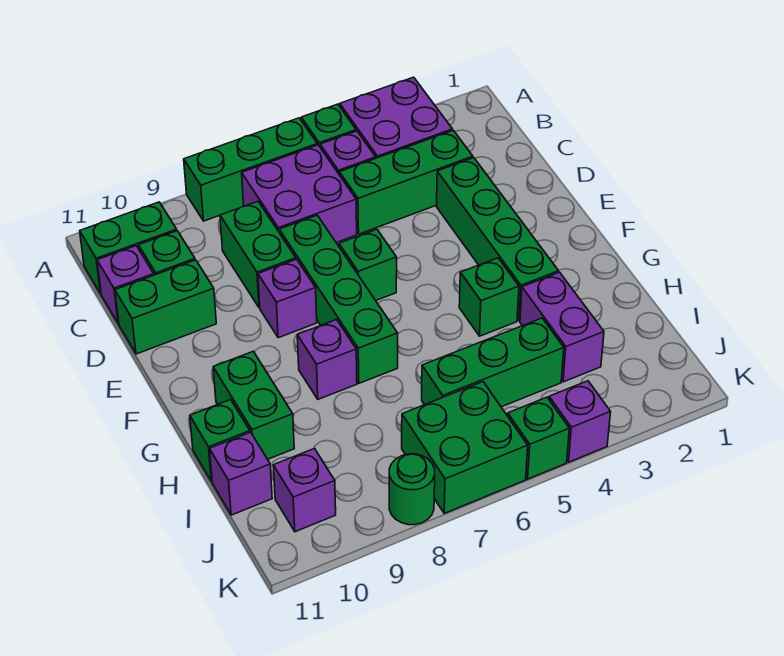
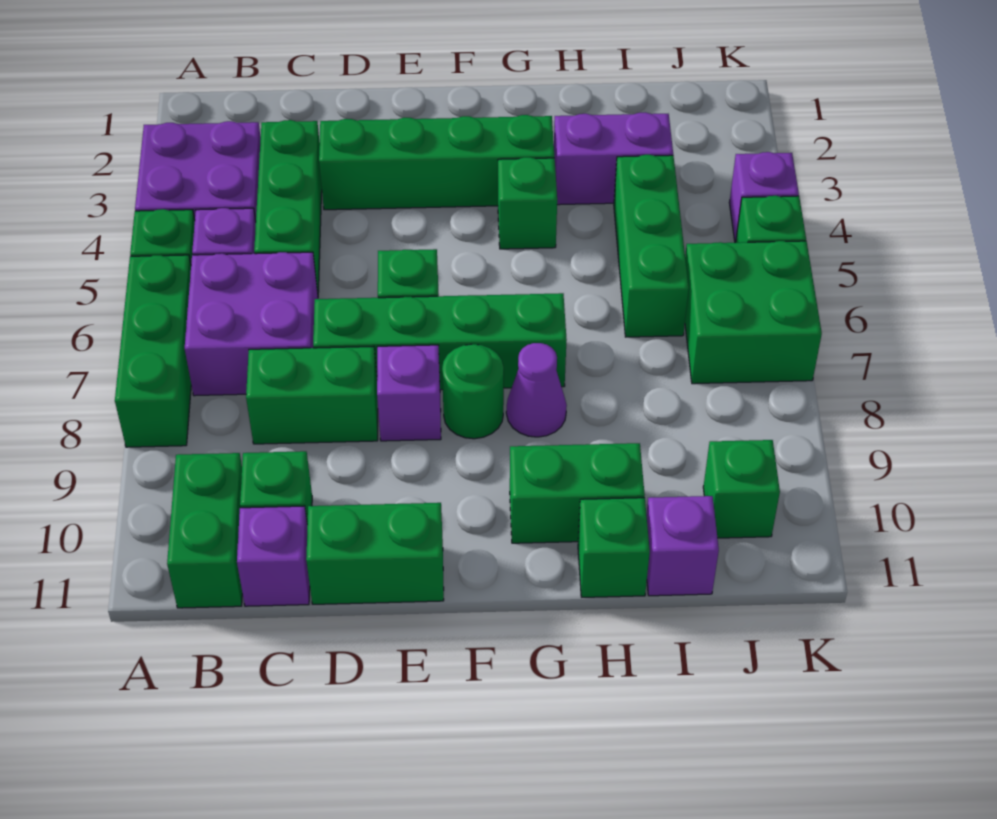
green brick D10:D11 level 1 -> green brick D11:E11 level 1
purple brick G8 level 1 -> purple cone G8 level 1
purple brick J10 level 1 -> green brick J10 level 1
green round brick K8 level 1 -> green round brick F8 level 1

